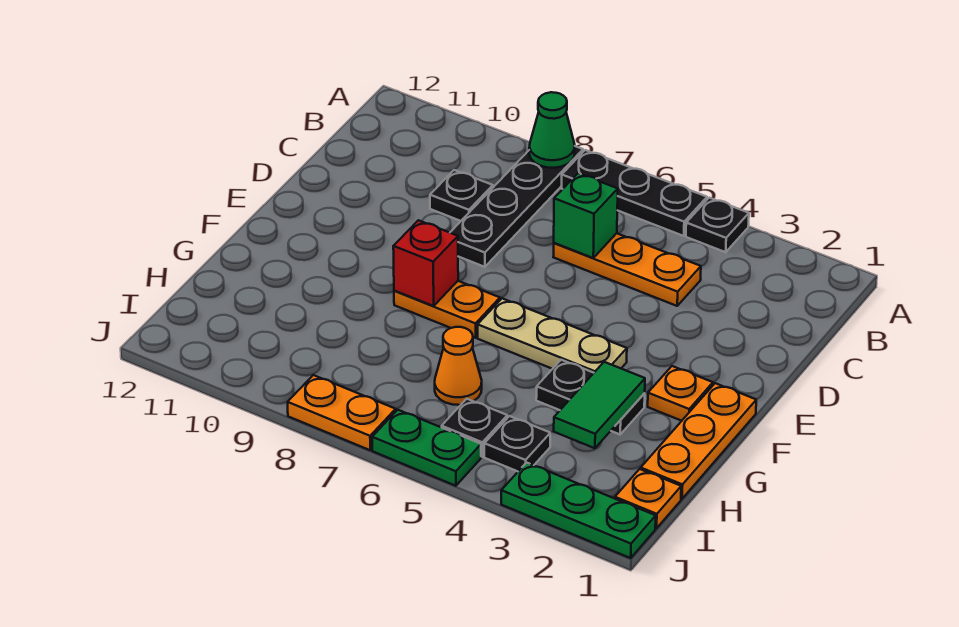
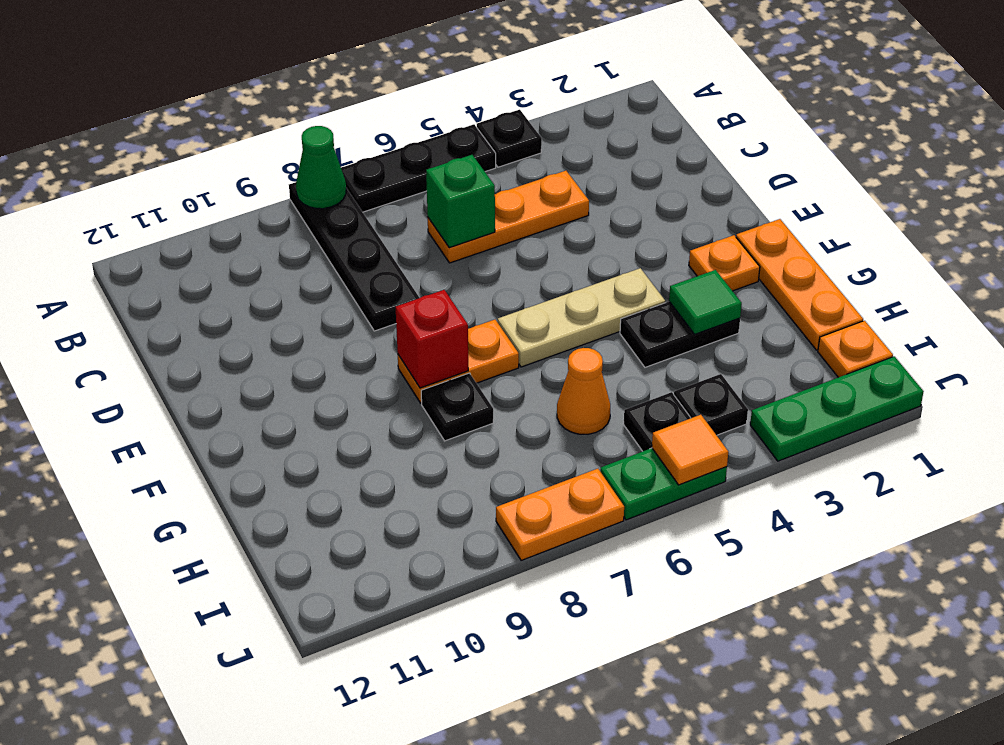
black plate C9 level 1 -> black plate G8 level 1
green tile G3:H3 level 2 -> green tile G3 level 2
none -> orange tile J5 level 2

